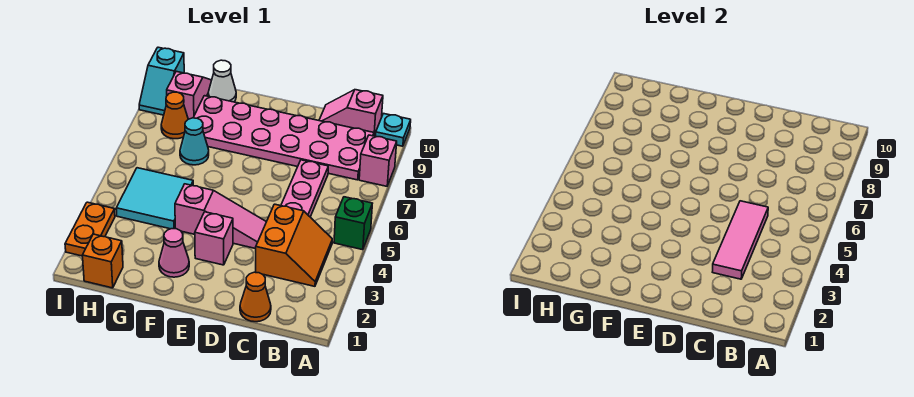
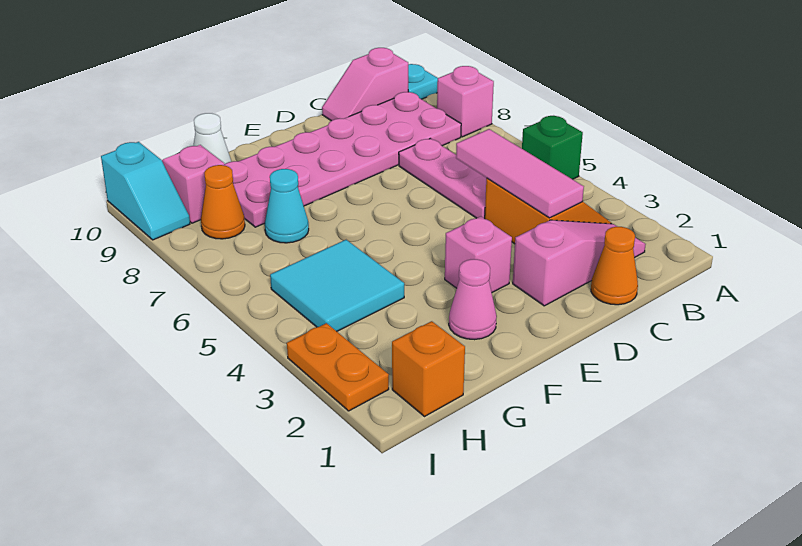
pink slope D4:F4 level 1 top F -> pink slope B2:D2 level 1 top D

